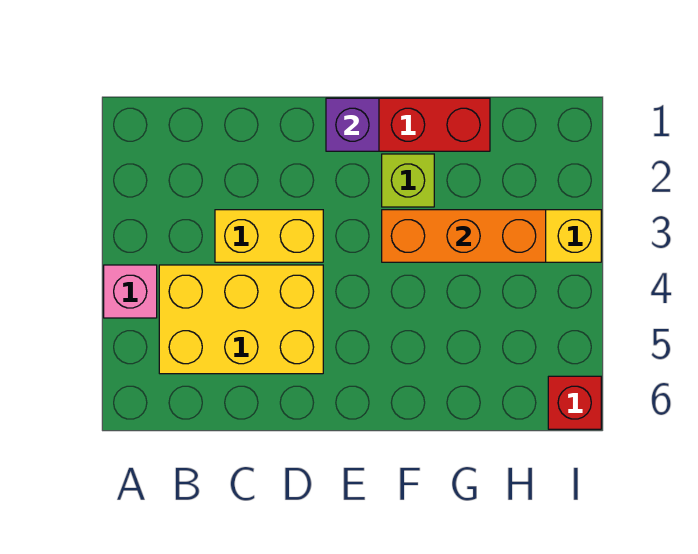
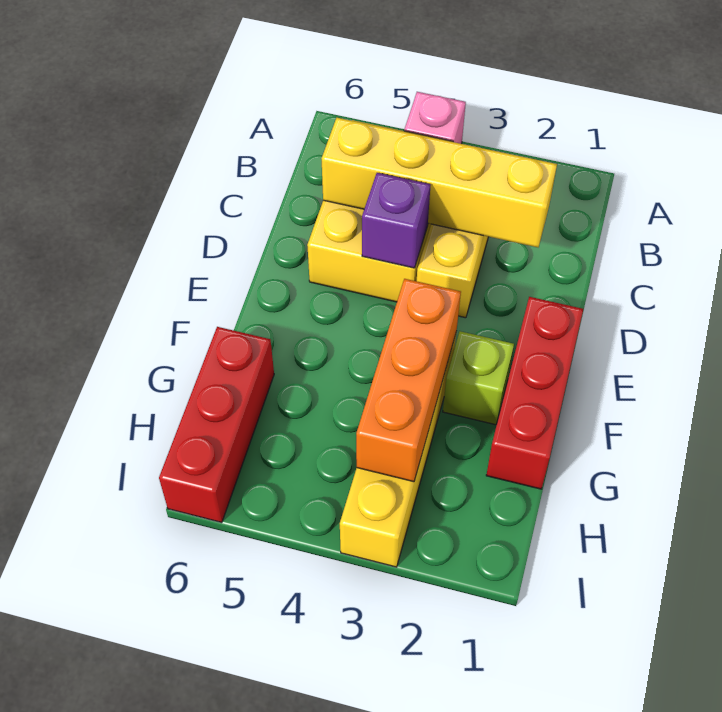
none -> yellow brick C2:C5 level 2
purple brick E1 level 2 -> purple brick D4 level 2
red brick I6 level 1 -> red brick G6:I6 level 1

